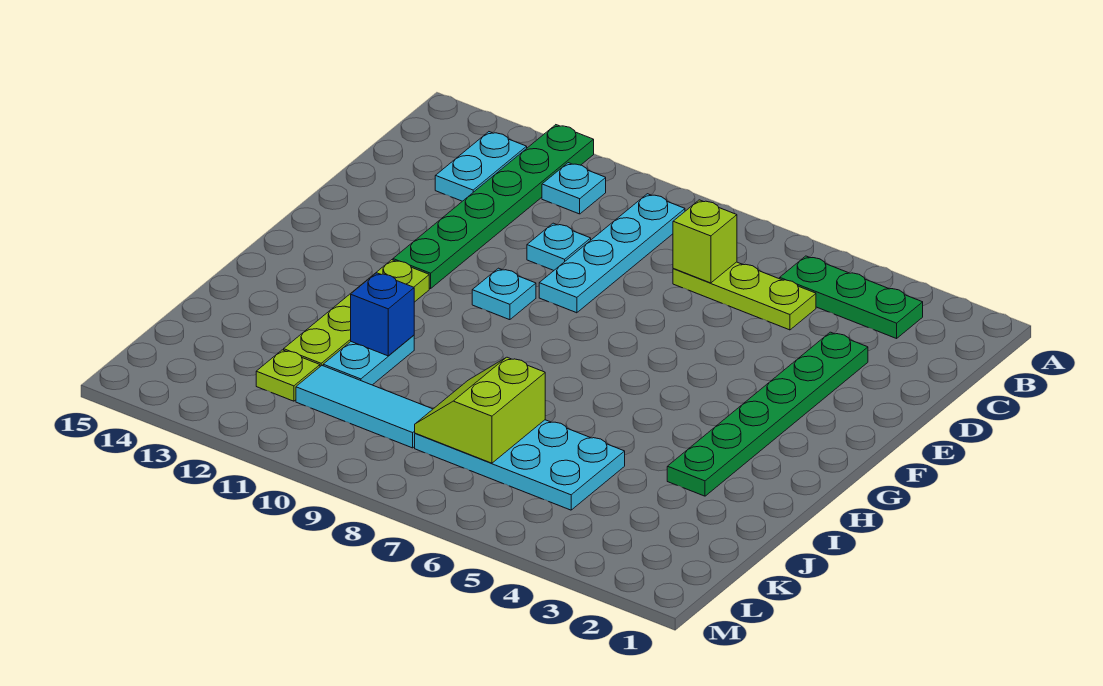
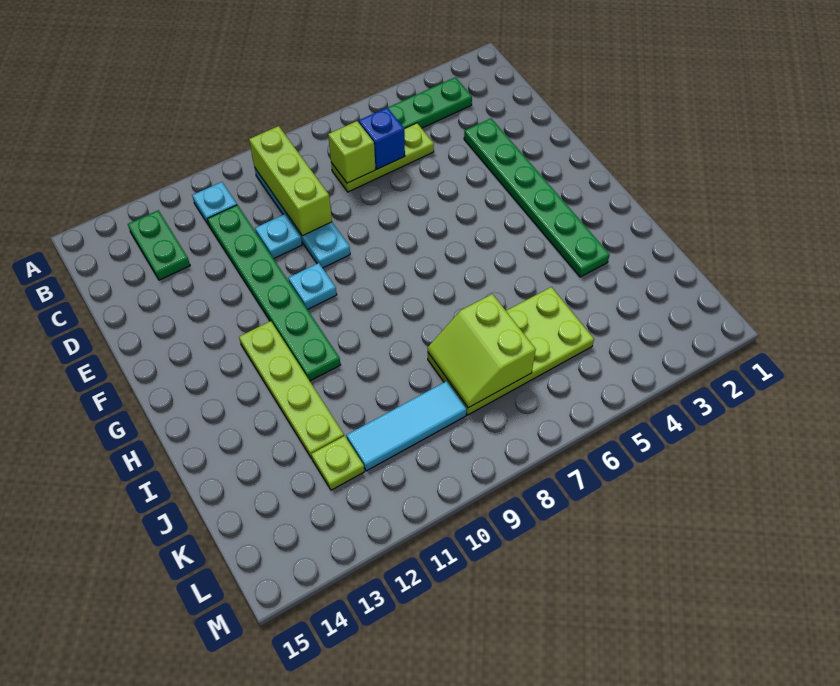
green plate A12:F12 level 1 -> green plate C11:H11 level 1
none -> lime brick B9:D9 level 2
cyan plate B13:C13 level 1 -> green plate B13:C13 level 1
cyan plate I11:J11 level 1 -> none
blue brick I11 level 2 -> blue brick C6 level 2
cyan plate J5:K8 level 1 -> lime plate J5:K8 level 1

